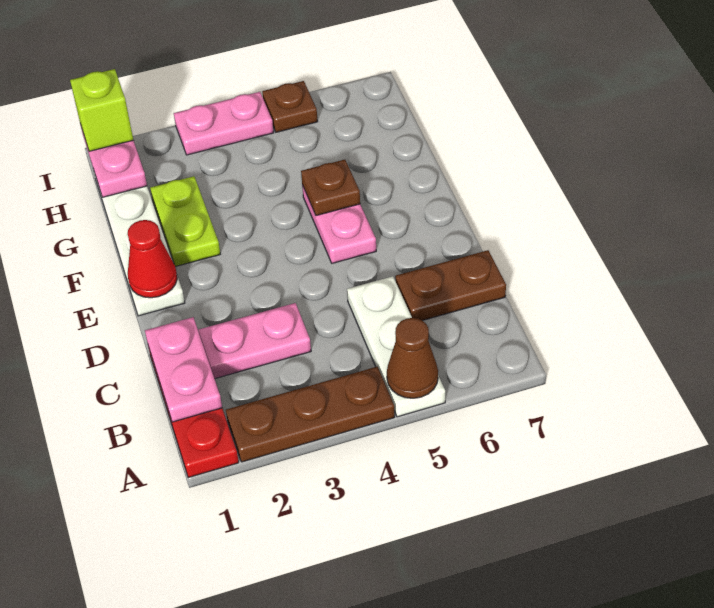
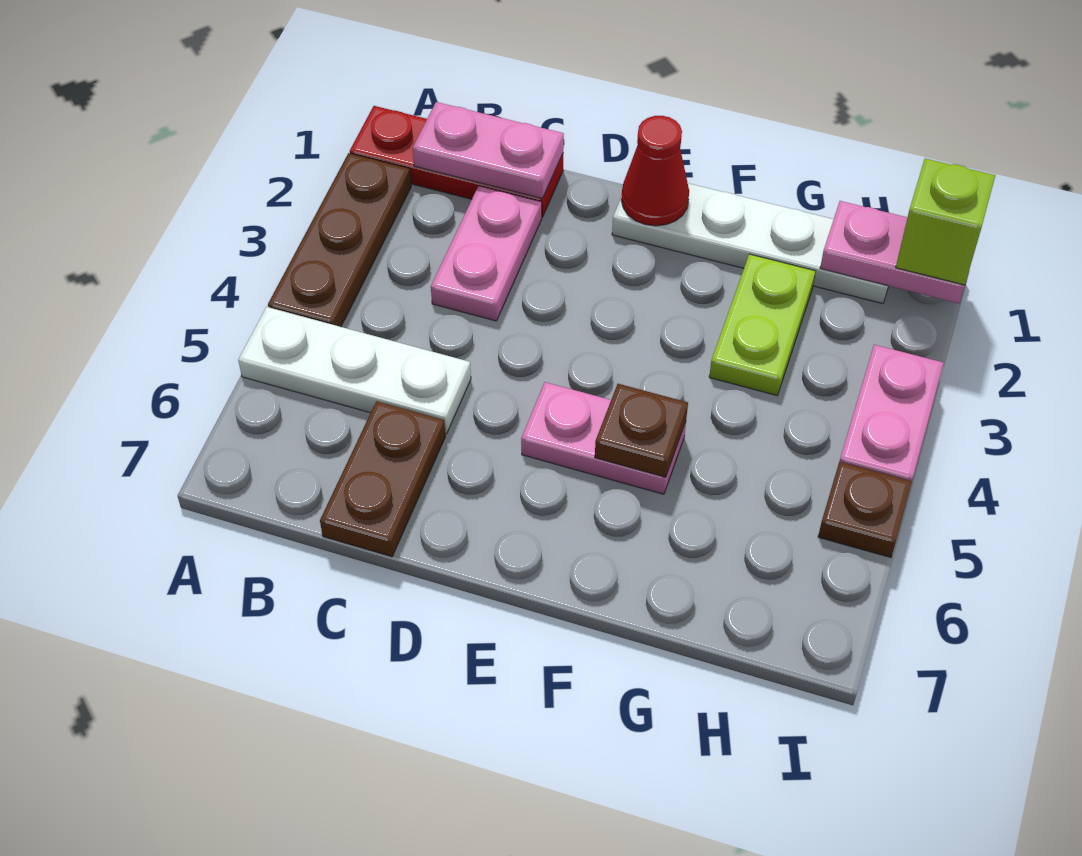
brown cone A5 level 2 -> none
lime plate F2:G2 level 1 -> lime plate G2:G3 level 1

